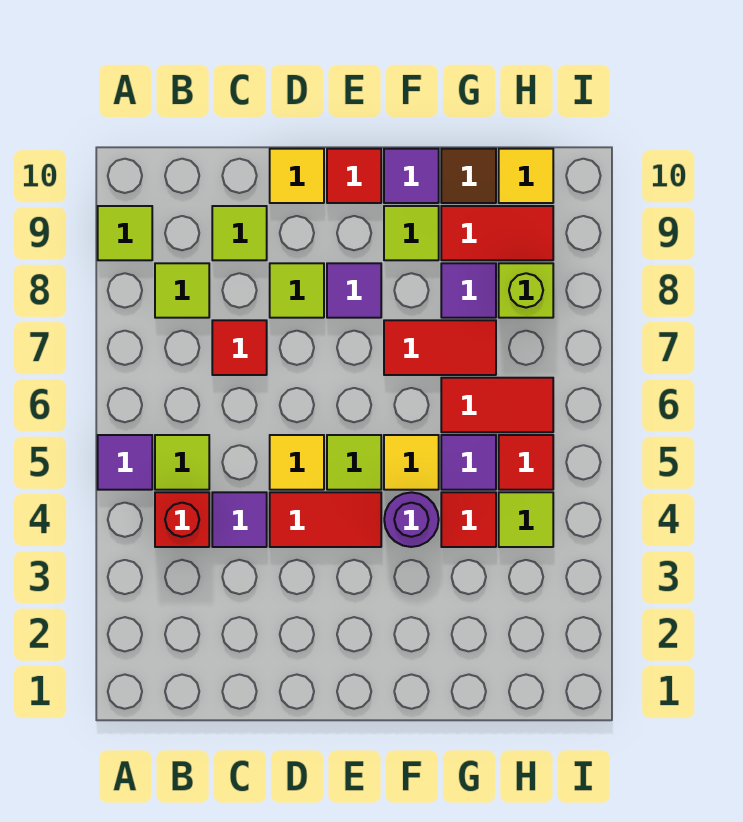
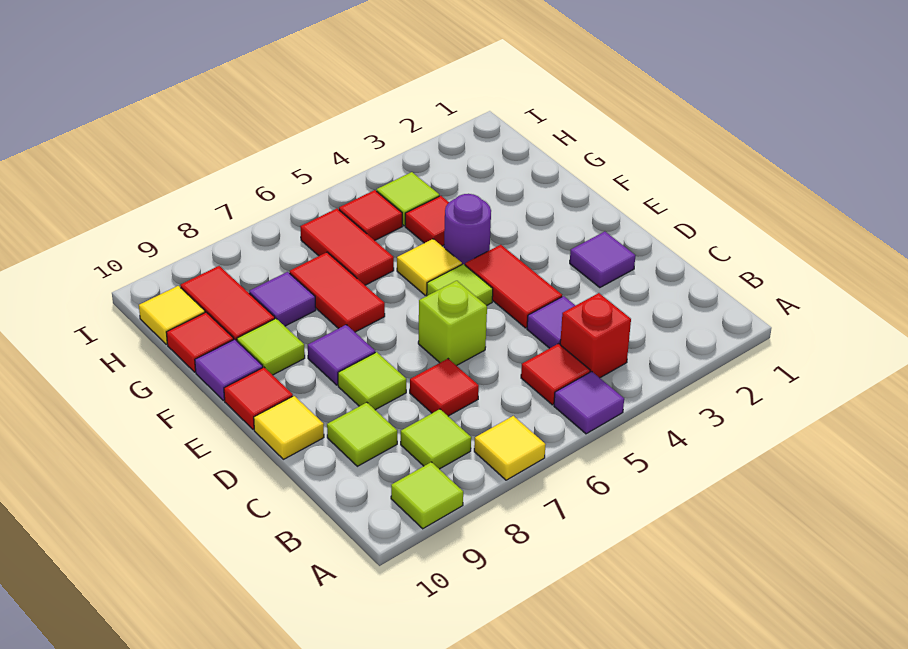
lime tile B5 level 1 -> red tile B5 level 1
yellow tile D5 level 1 -> yellow tile A7 level 1
purple tile G5 level 1 -> purple tile D2 level 1
brown tile G10 level 1 -> red tile G10 level 1
lime brick H8 level 1 -> lime brick D6 level 1

